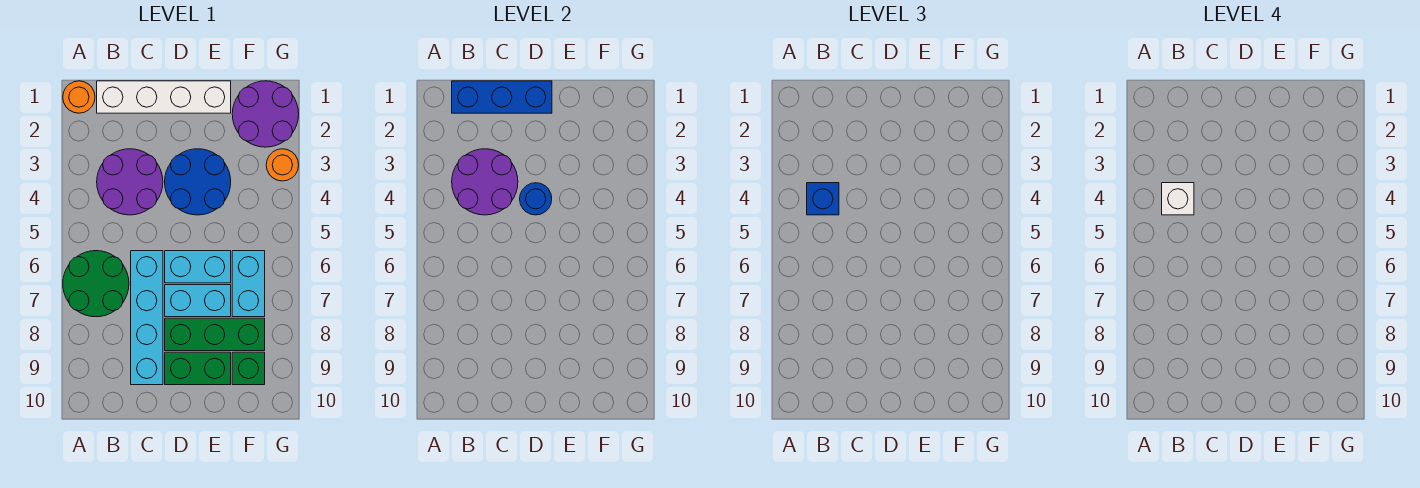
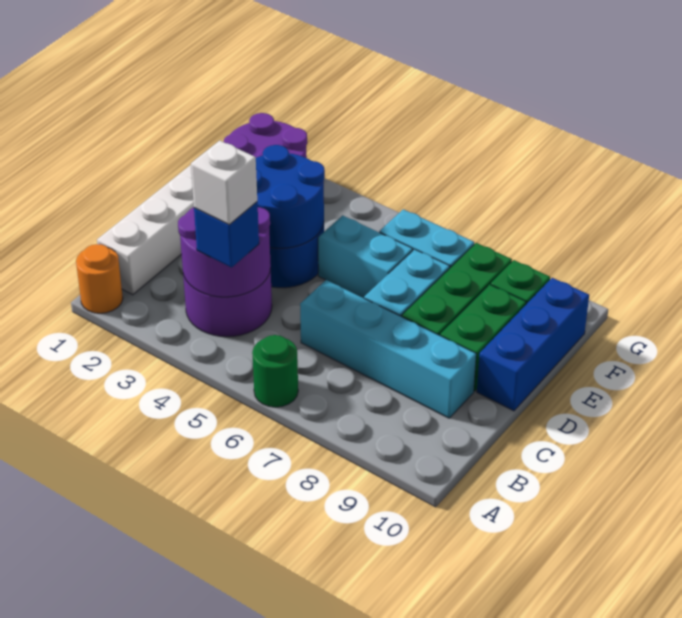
green round brick A6:B7 level 1 -> green round brick A6 level 1
blue brick B1:D1 level 2 -> blue brick D10:F10 level 1
blue round brick D4 level 2 -> blue round brick D3:E4 level 2
cyan brick D6:E6 level 1 -> cyan brick E5:E6 level 1
orange round brick G3 level 1 -> none

